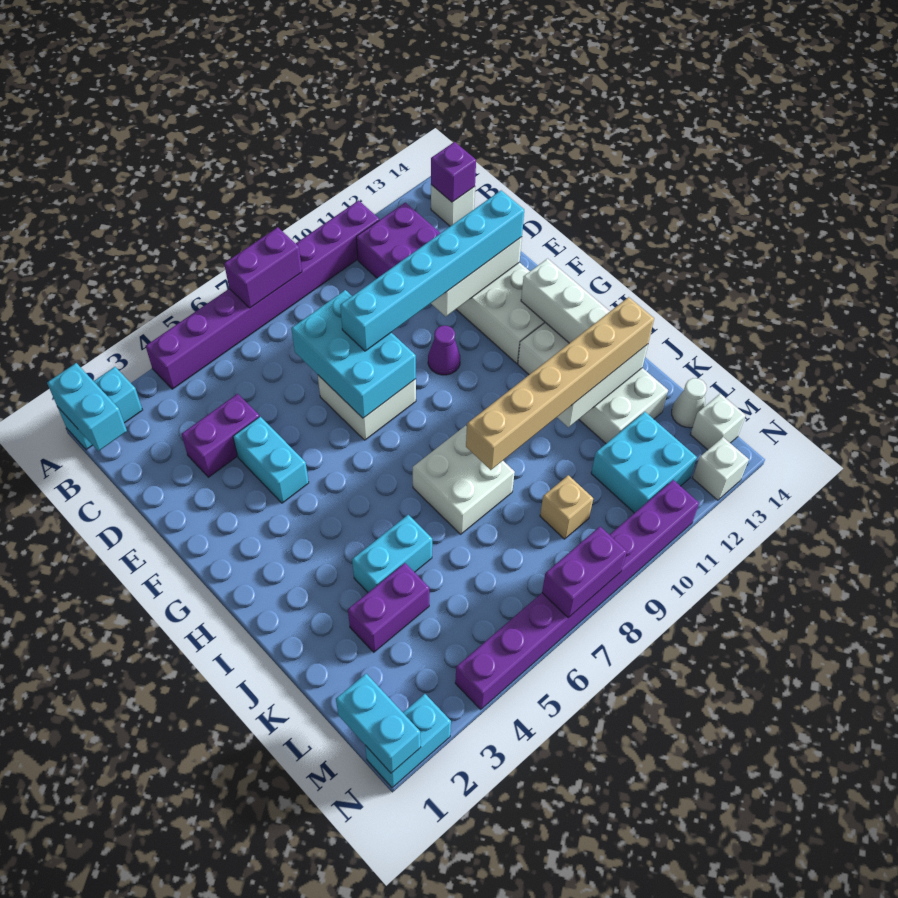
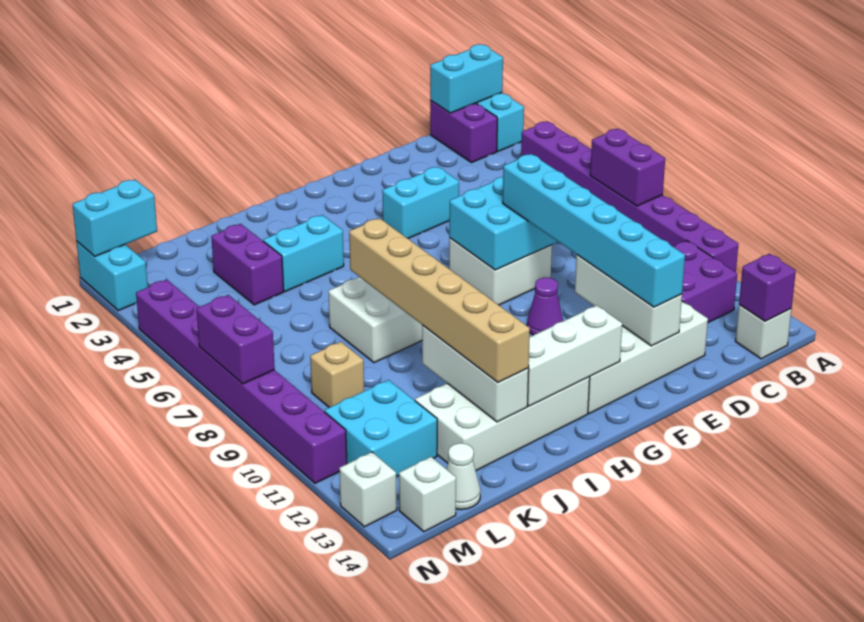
purple brick D3:D4 level 1 -> purple brick B1:B2 level 1
cyan brick J4:J5 level 1 -> cyan brick I4:J4 level 1

